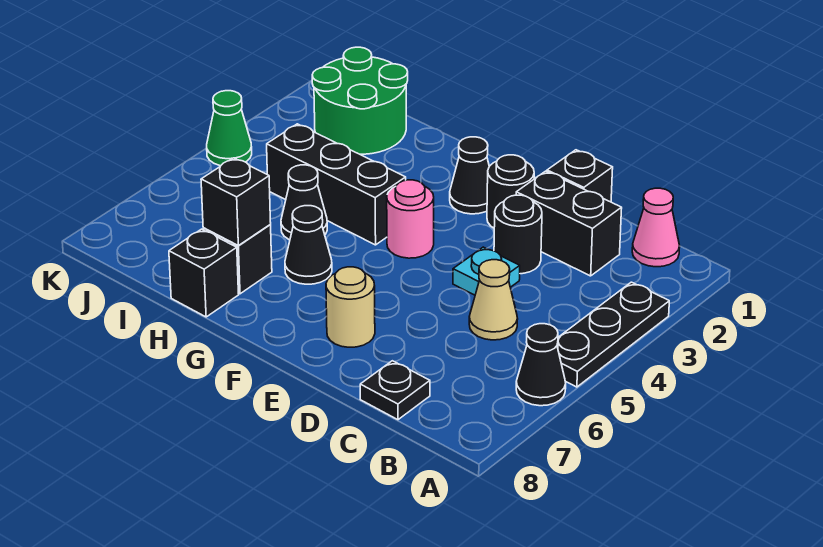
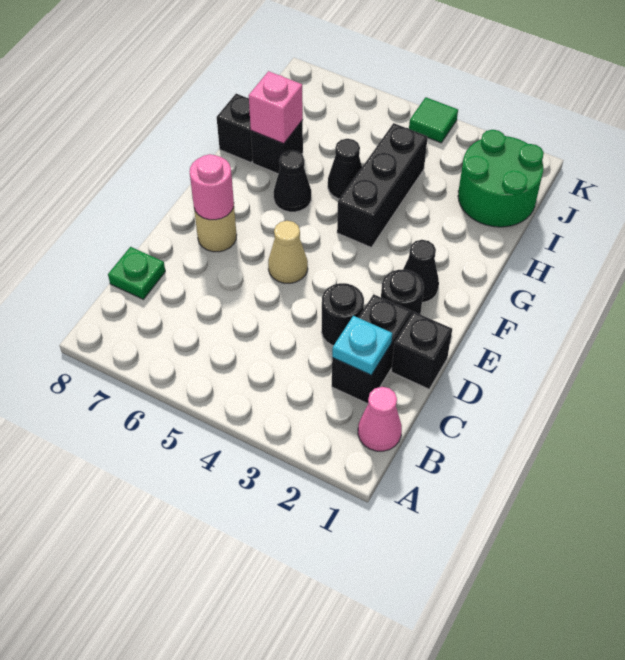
black plate A3:A5 level 1 -> none
black cone A6 level 1 -> none
tan cone C5 level 1 -> tan cone E5 level 1
black plate C8 level 1 -> green plate C8 level 1
cyan plate D4 level 1 -> cyan plate C2 level 2
pink round brick F4 level 1 -> pink round brick E7 level 2
black brick H7 level 2 -> pink brick H7 level 2
green cone K4 level 1 -> green tile K4 level 1

